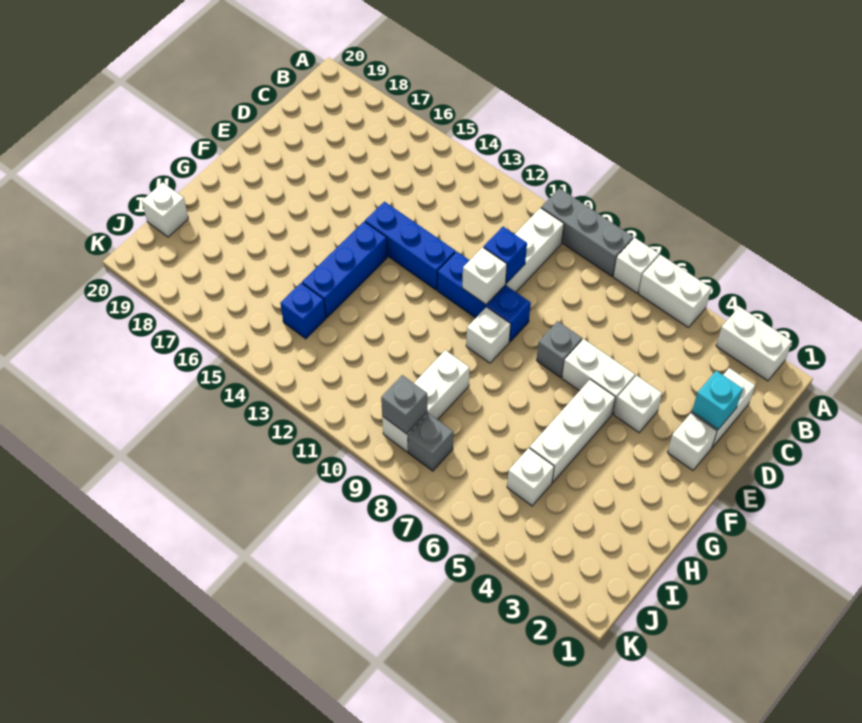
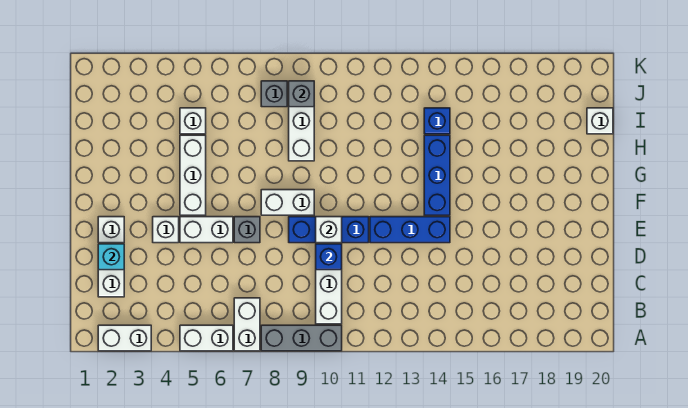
white brick A7 level 1 -> white brick A7:B7 level 1
white brick F9 level 1 -> white brick F8:F9 level 1

